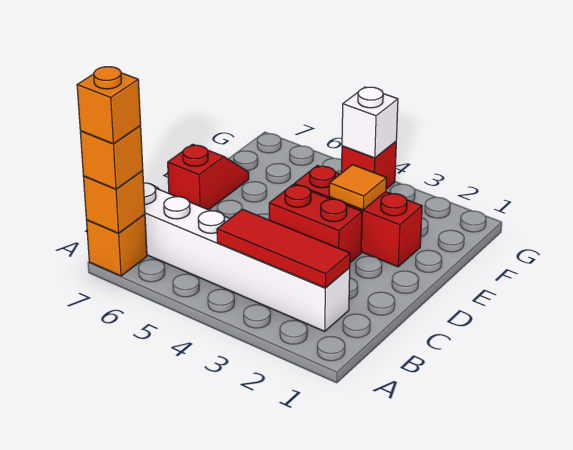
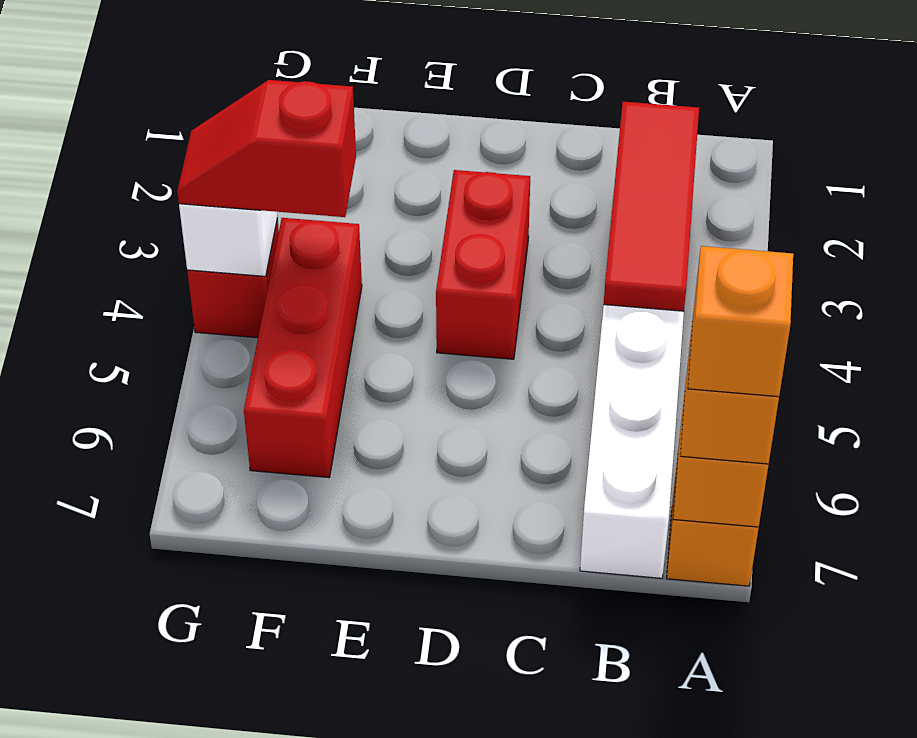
red slope D7:E7 level 1 top D -> red slope F4:G4 level 3 top F
red brick E2:E4 level 1 -> red brick F4:F6 level 1
orange tile E3 level 2 -> none

